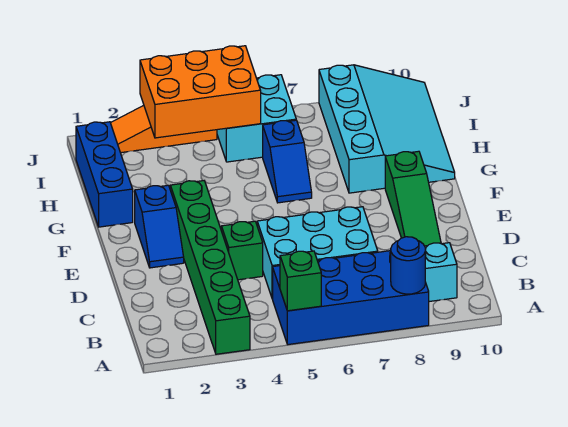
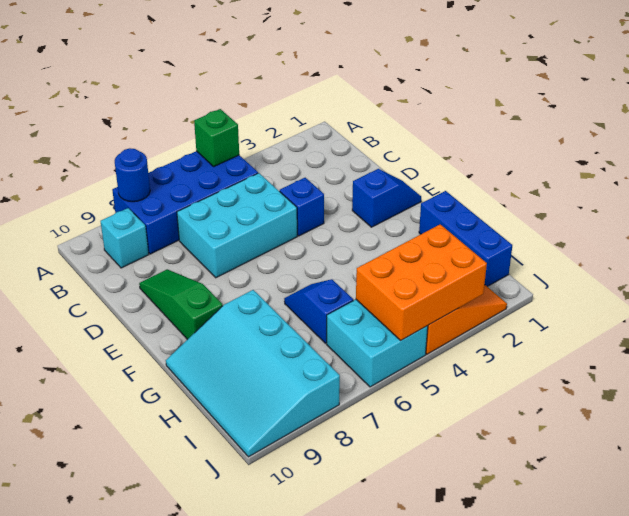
green brick A3:F3 level 1 -> none
green brick D4 level 1 -> blue brick D4 level 1
blue slope E2:F2 level 1 top F -> blue slope E1:E2 level 1 top 2

